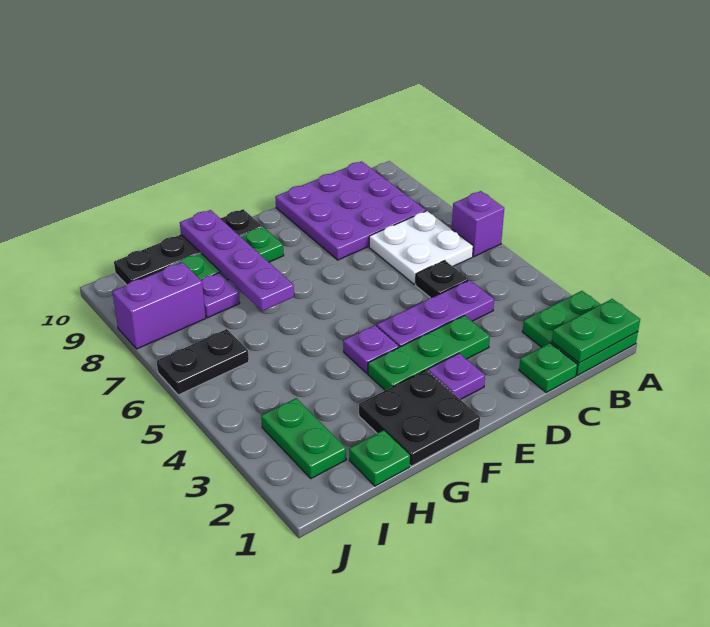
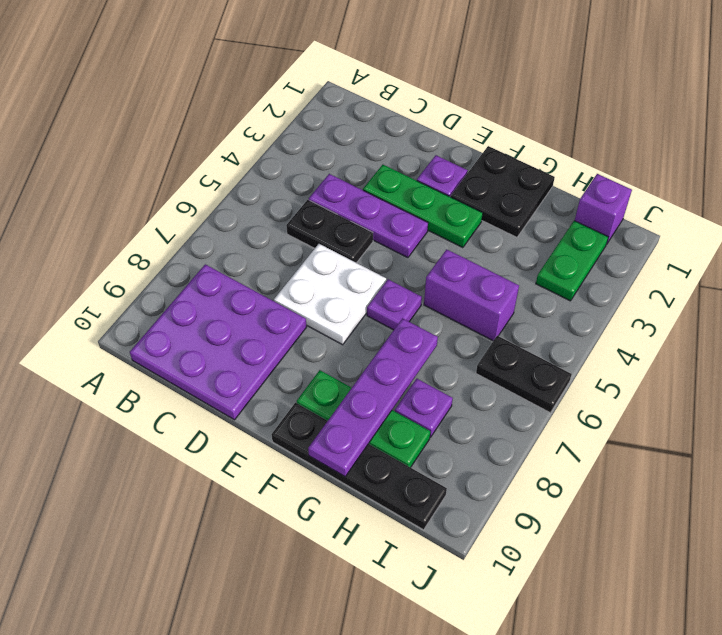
green plate A1:B2 level 1 -> none
green plate A1:B1 level 2 -> none
purple brick A6 level 1 -> purple brick I1 level 1
white plate B6:C7 level 1 -> white plate D6:E7 level 1
green plate C1 level 1 -> none
black plate C5 level 1 -> black plate C5:D5 level 1
purple plate F4 level 1 -> purple plate F6 level 1
green plate H1 level 1 -> none
purple brick I8:J8 level 1 -> purple brick G5:H5 level 1

